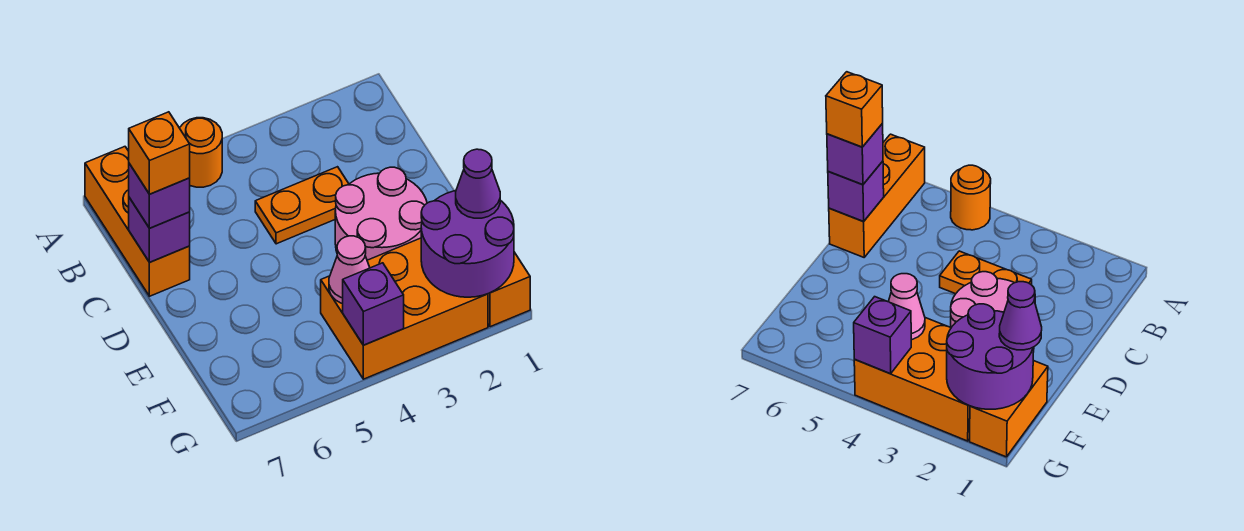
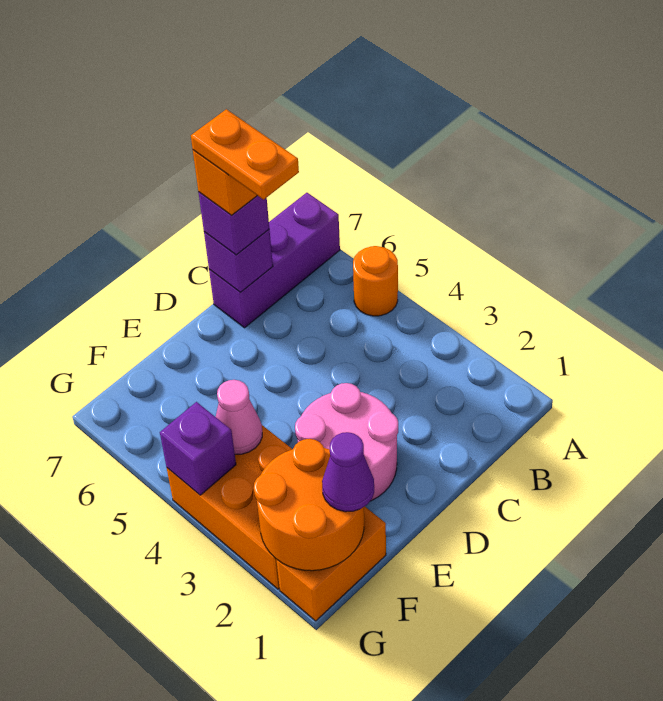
orange brick A7:C7 level 1 -> purple brick A7:C7 level 1
orange plate C3:C4 level 1 -> orange plate C6:C7 level 5
purple round brick F1:G2 level 2 -> orange round brick F1:G2 level 2

